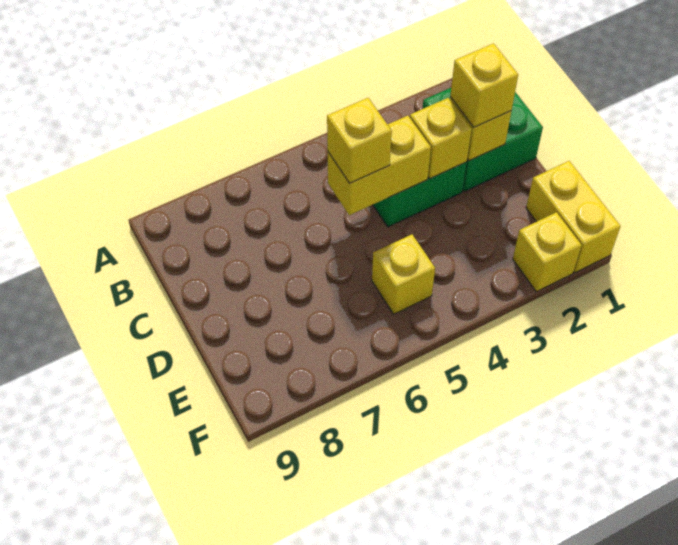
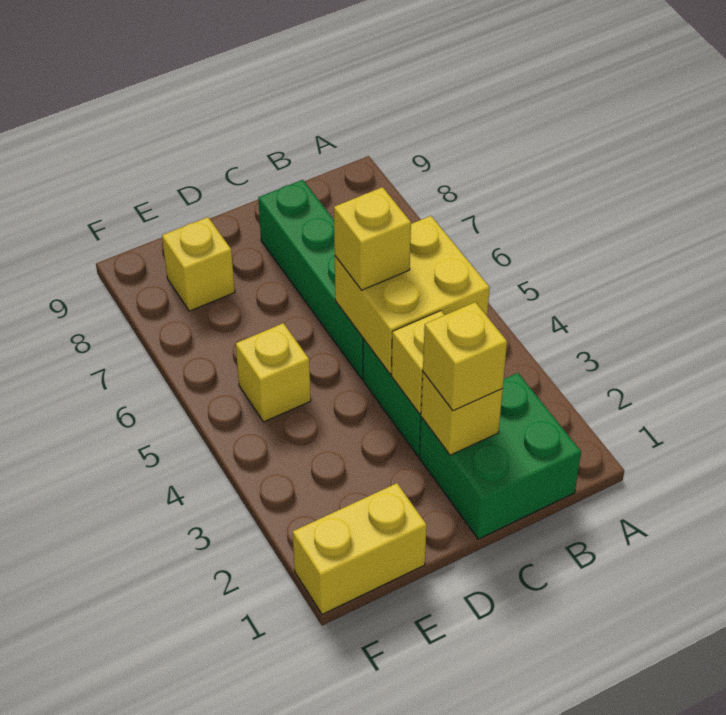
yellow brick C4:C5 level 2 -> yellow brick B4:C5 level 2
none -> green brick C5:C8 level 1
yellow brick F2 level 1 -> yellow brick E8 level 1

